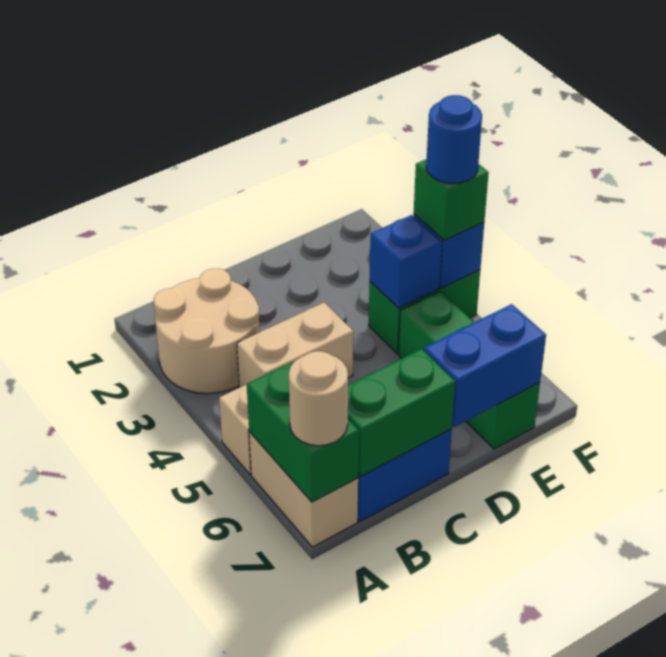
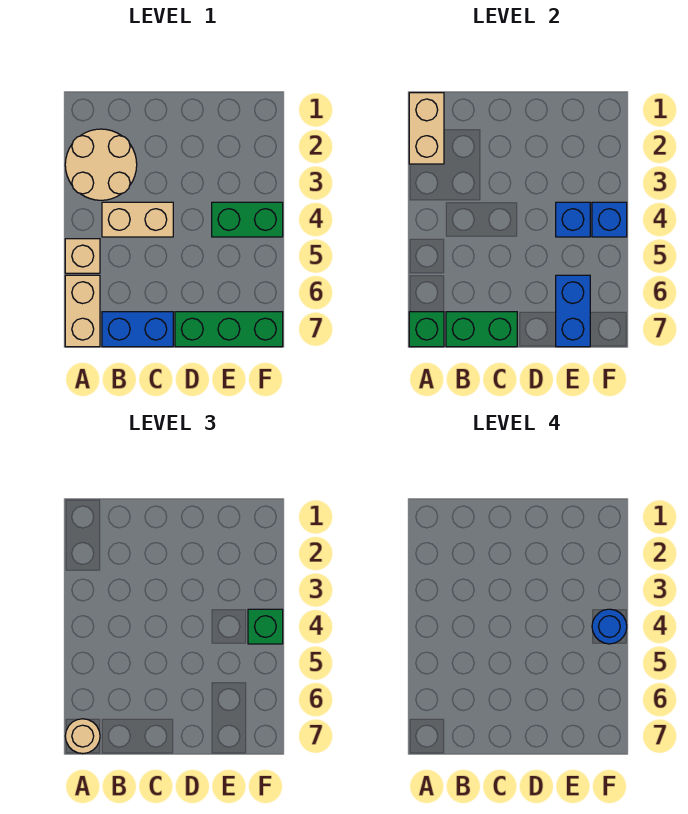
none -> tan brick A1:A2 level 2
green brick A6:A7 level 2 -> green brick A7 level 2
blue brick D7:E7 level 2 -> blue brick E6:E7 level 2
green brick E5:E7 level 1 -> green brick D7:F7 level 1

